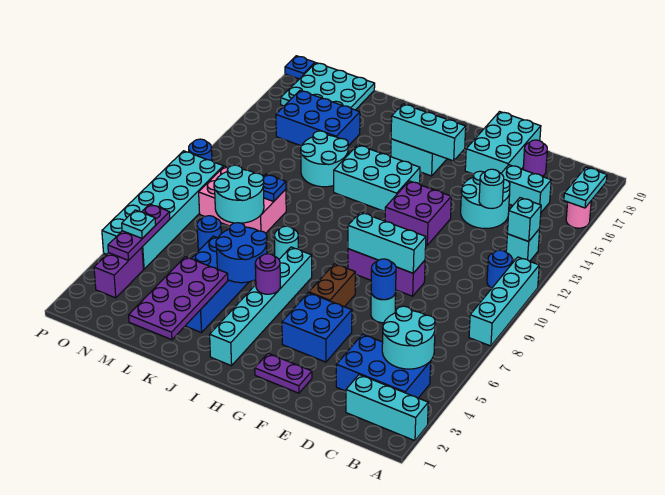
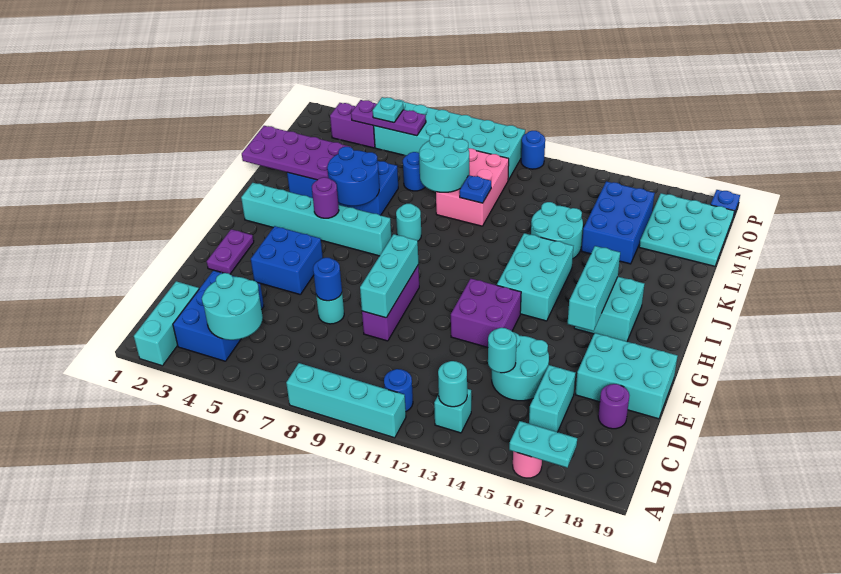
cyan brick B13 level 2 -> cyan round brick B13 level 2
brown brick G6:G7 level 1 -> none

